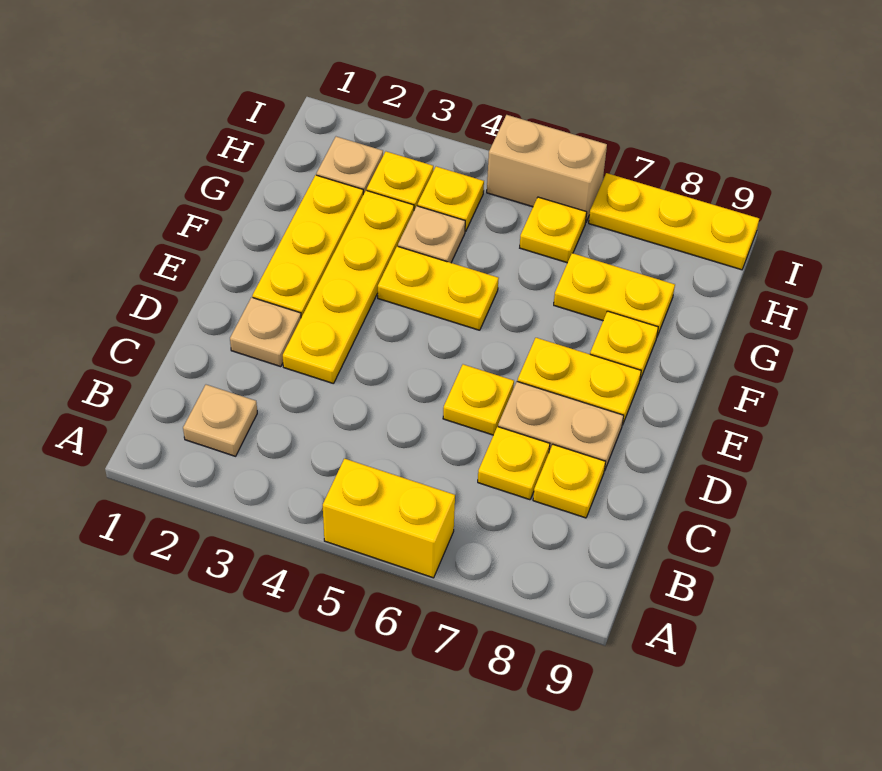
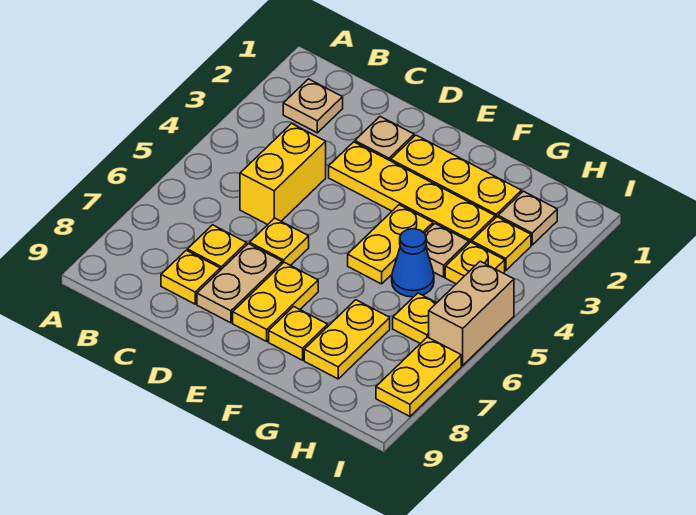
yellow brick A5:A6 level 1 -> yellow brick C4:C5 level 1
none -> blue cone G5 level 1
yellow plate I7:I9 level 1 -> yellow plate I7:I8 level 1

